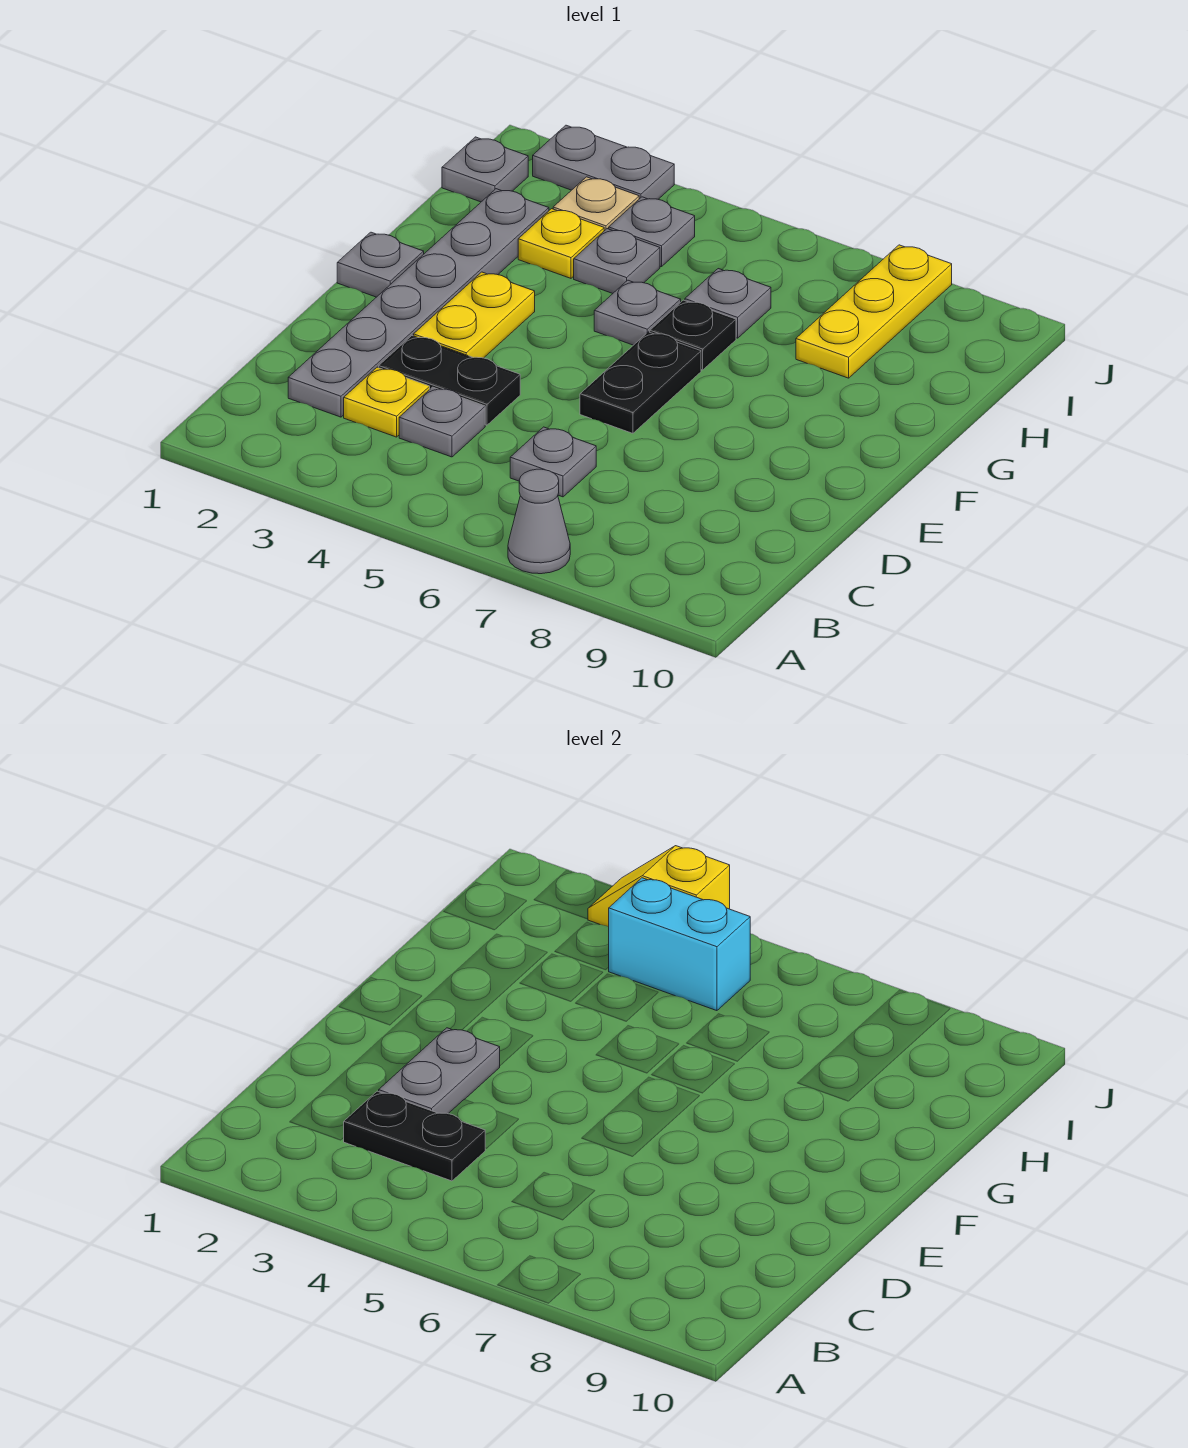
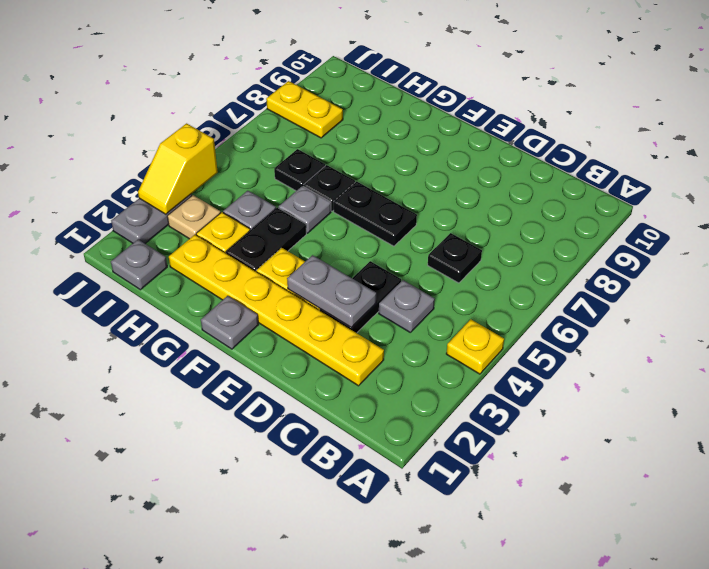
grey cone A7 level 1 -> none
grey plate C2:H2 level 1 -> yellow plate C2:H2 level 1
yellow plate C3 level 1 -> yellow plate A4 level 1
black plate C3:C4 level 2 -> black plate G3:G4 level 1
grey plate C6 level 1 -> black plate C6 level 1
grey plate H6 level 1 -> black plate H6 level 1
yellow plate H8:J8 level 1 -> yellow plate I8:J8 level 1
grey plate I4 level 1 -> none
cyan brick I4:I5 level 2 -> none

